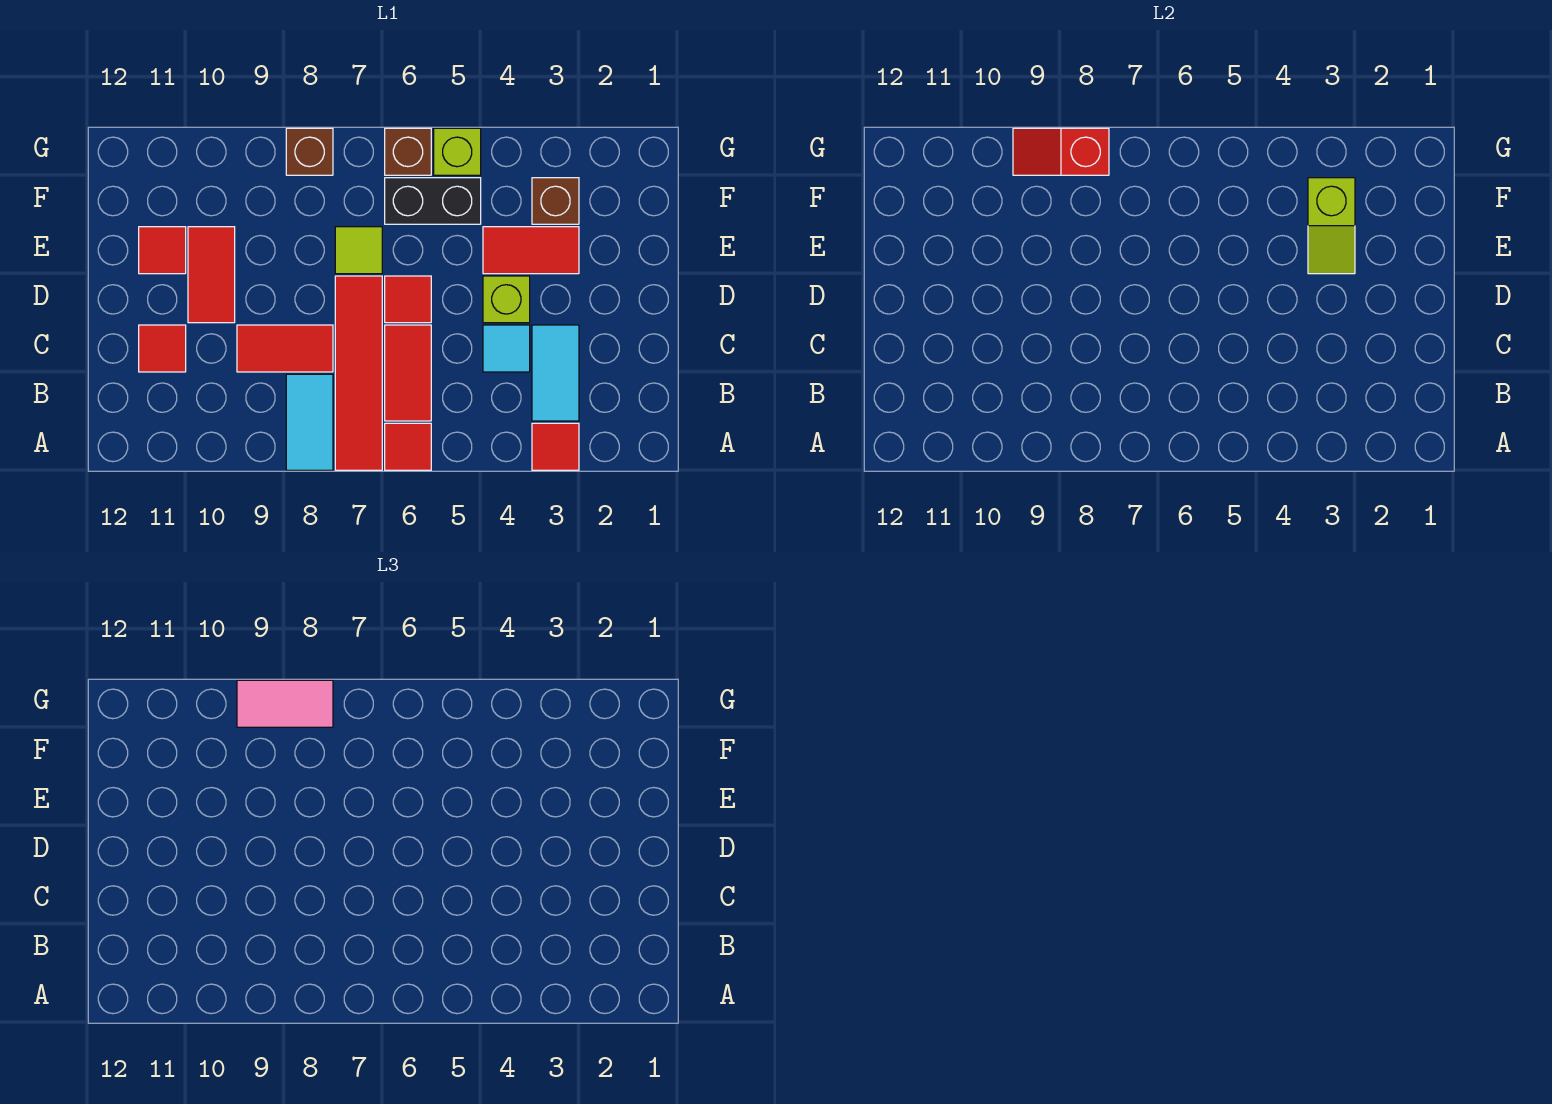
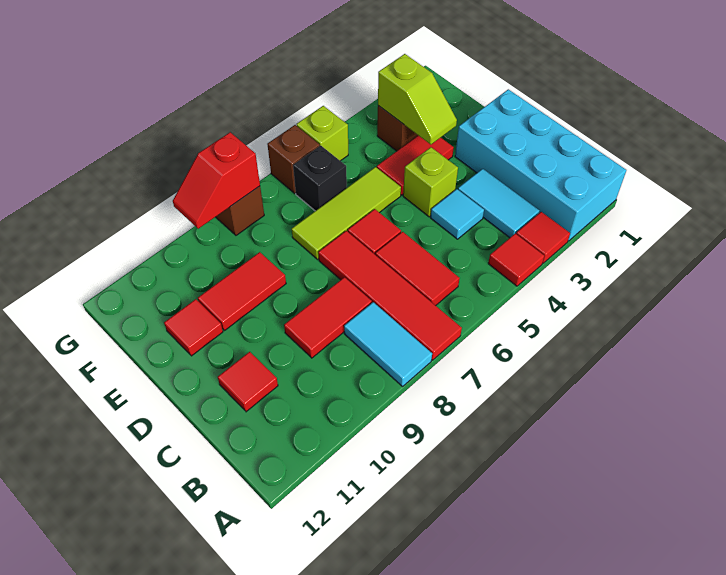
none -> cyan brick A1:D2 level 1
red tile A6 level 1 -> red tile A4 level 1
red tile D10:E10 level 1 -> red tile E9:E10 level 1
lime tile E7 level 1 -> lime tile E5:E7 level 1
black brick F5:F6 level 1 -> black brick F6 level 1
pink tile G8:G9 level 3 -> none

